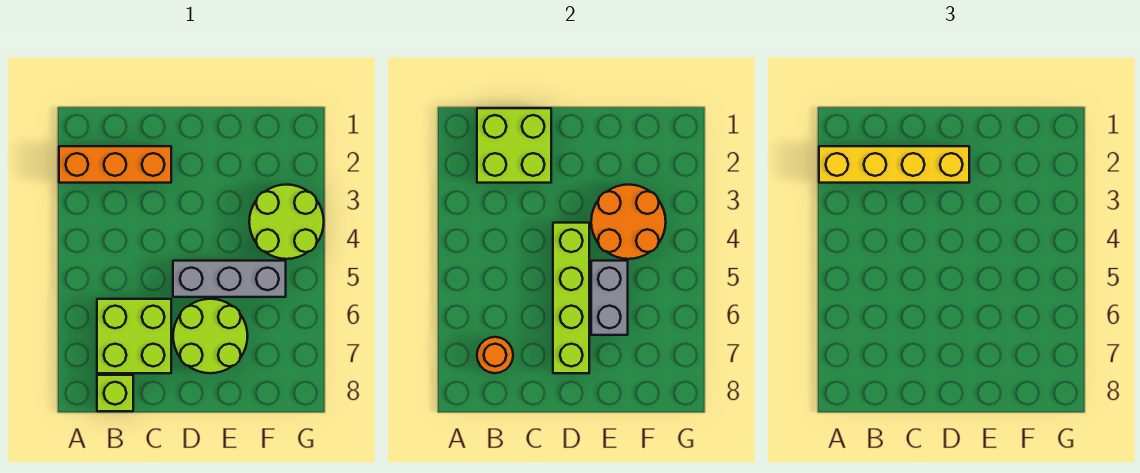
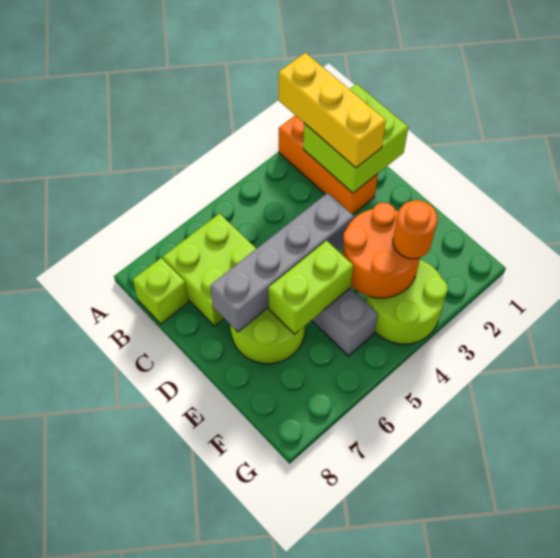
yellow brick A2:D2 level 3 -> yellow brick A2:C2 level 3
orange round brick B7 level 2 -> orange round brick F3 level 3
lime brick D4:D7 level 2 -> grey brick D4:D7 level 2
grey brick E5:E6 level 2 -> lime brick E5:E6 level 2

